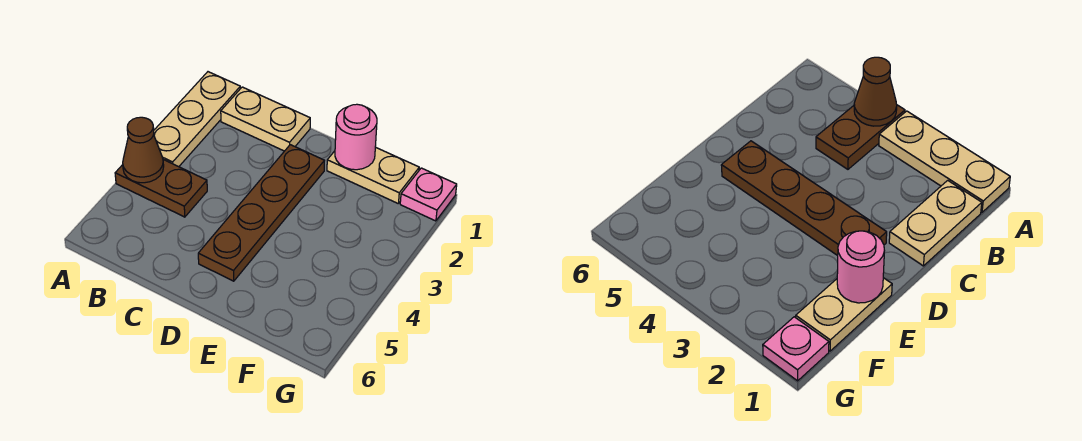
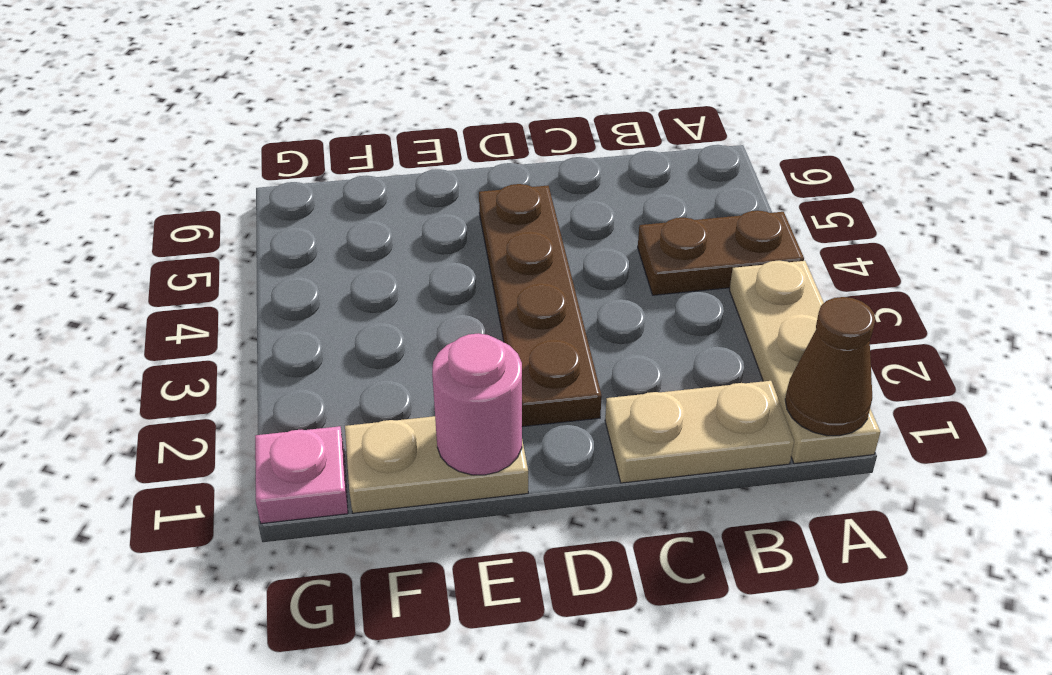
brown cone A4 level 2 -> brown cone A1 level 2

